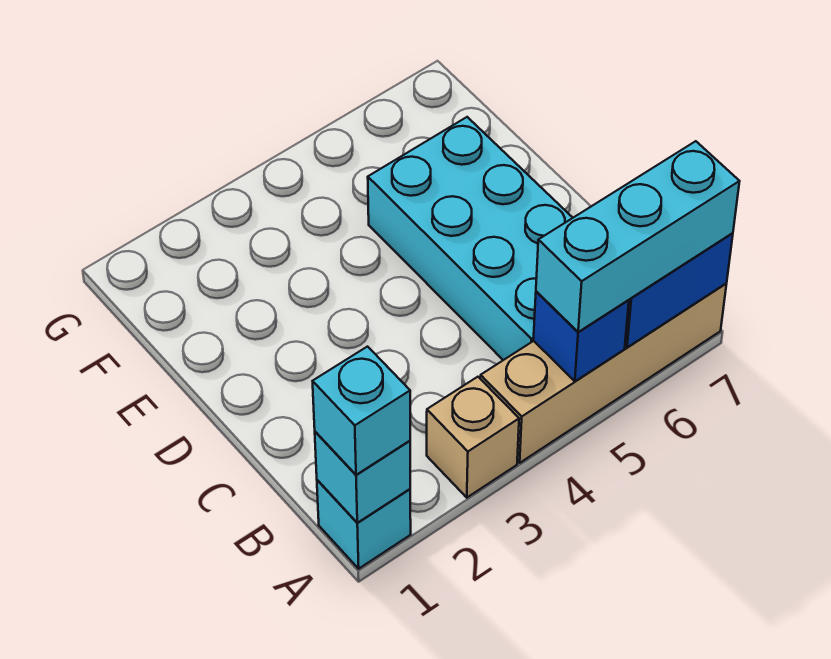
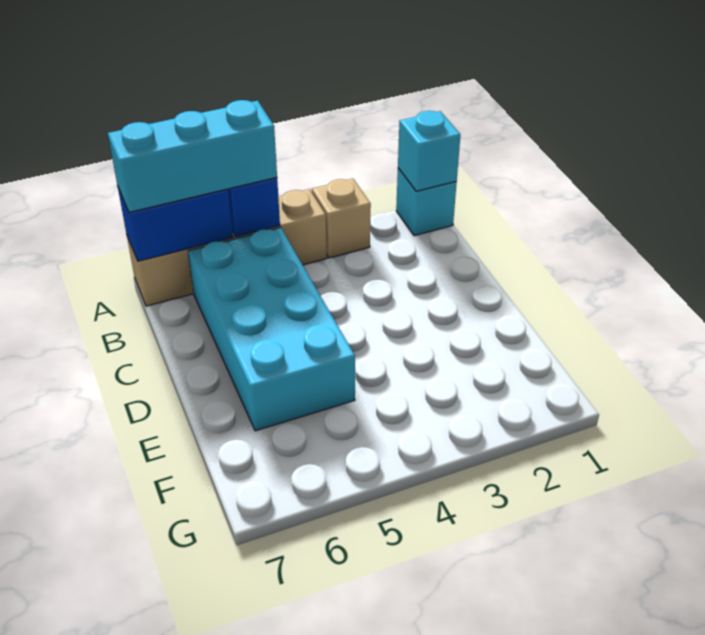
cyan brick A1 level 3 -> none

